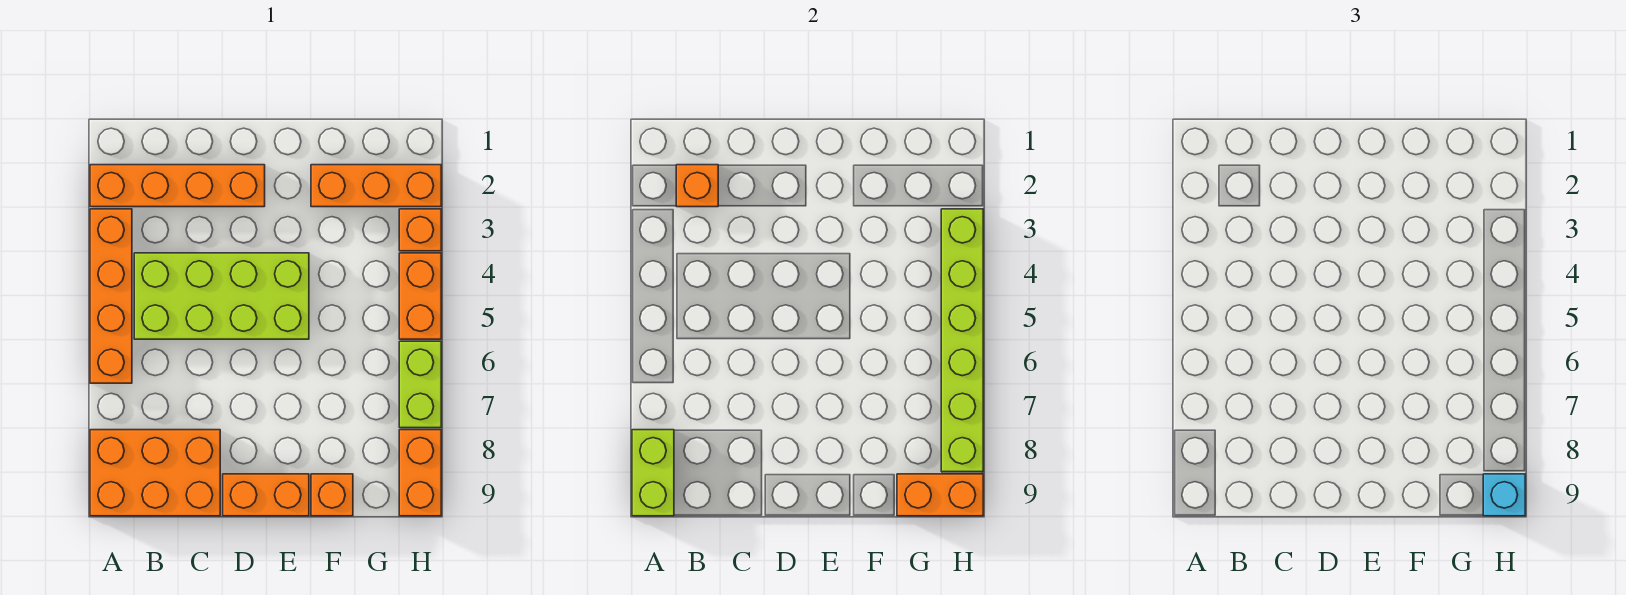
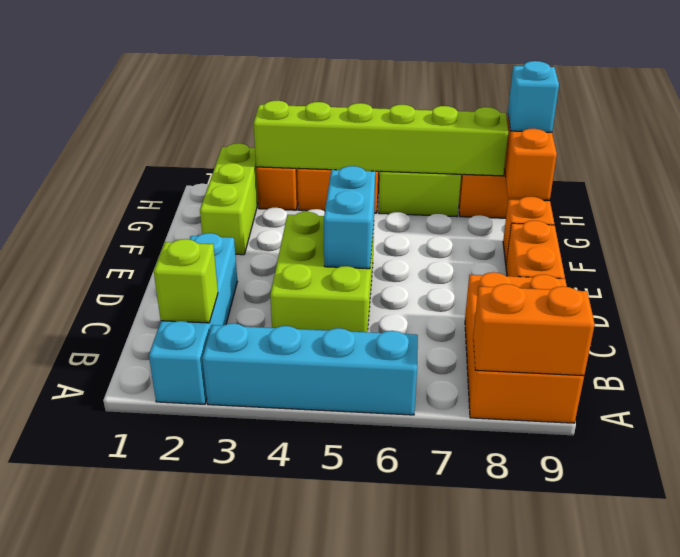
orange brick A2:D2 level 1 -> cyan brick A2:D2 level 1
orange brick A3:A6 level 1 -> cyan brick A3:A6 level 1
lime brick A8:A9 level 2 -> orange brick A8:A9 level 2
orange brick B2 level 2 -> lime brick B2 level 2
lime brick B4:E5 level 1 -> lime brick C4:E5 level 1
none -> cyan brick D5:E5 level 2
orange brick F2:H2 level 1 -> lime brick F2:H2 level 1

